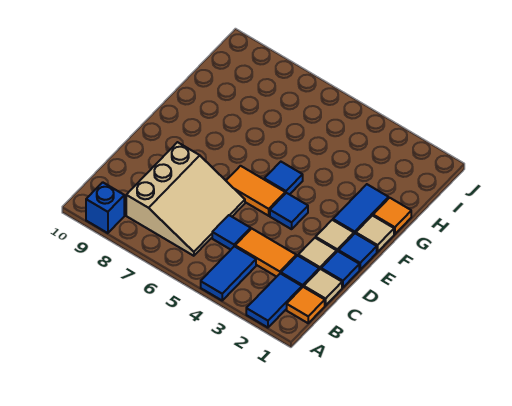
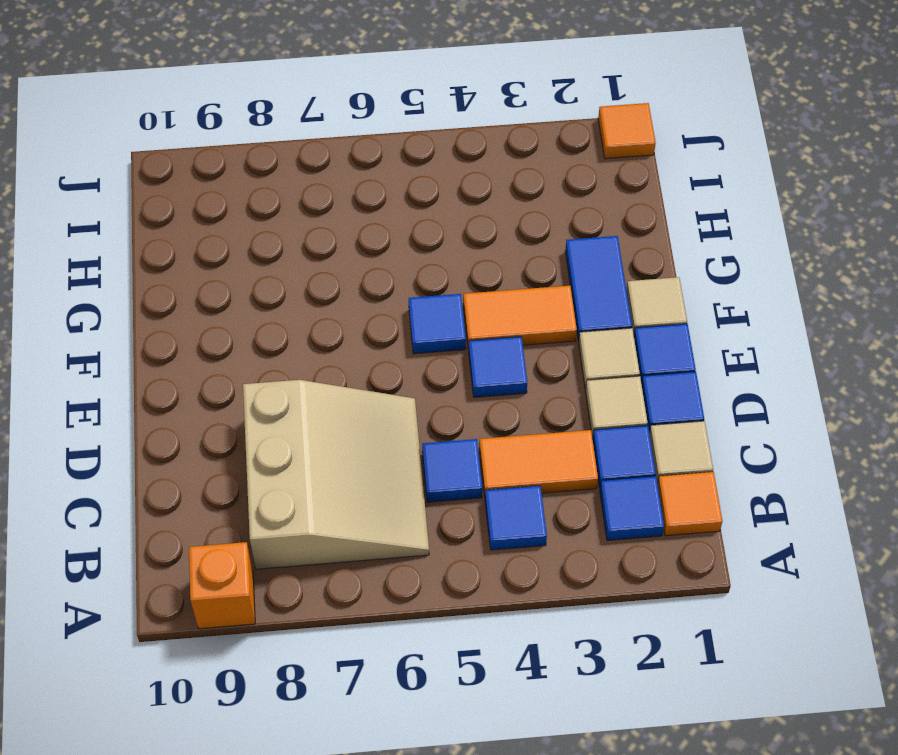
blue tile A2:B2 level 1 -> blue tile B2 level 1
blue tile A4:B4 level 1 -> blue tile B4 level 1
blue brick A9 level 1 -> orange brick A9 level 1
orange tile E5:E6 level 1 -> orange tile F3:F4 level 1
orange tile G1 level 1 -> orange tile J1 level 1

